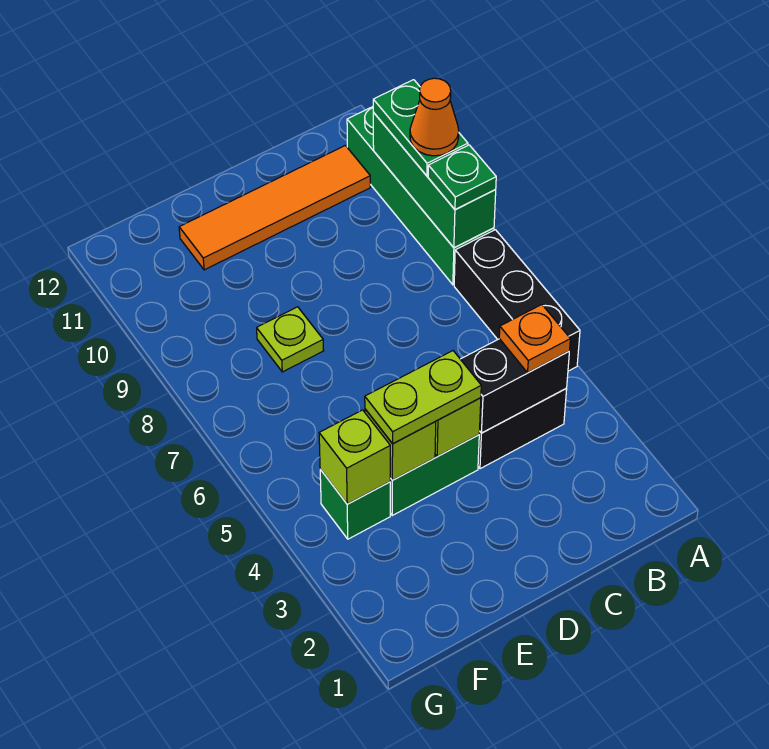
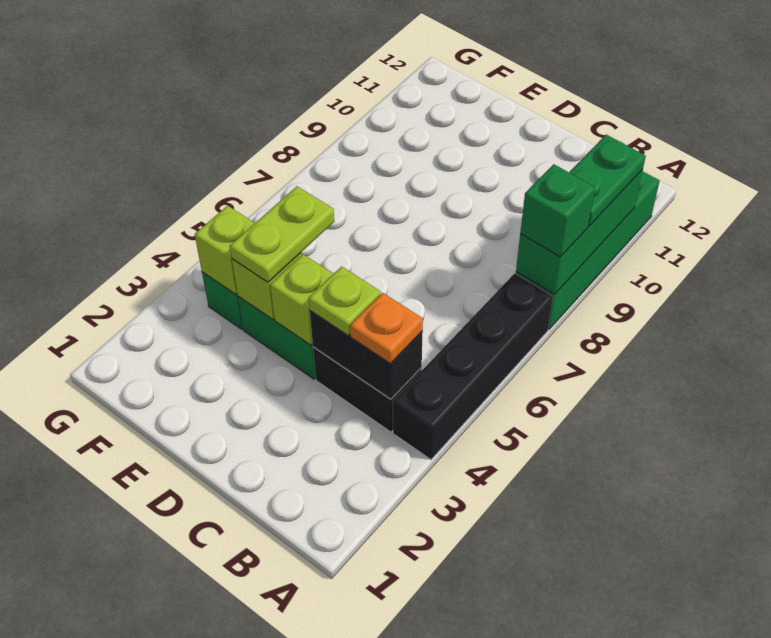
black brick A5:A7 level 1 -> black brick A4:A7 level 1
green plate A8 level 3 -> green brick A8 level 3
orange cone A9 level 4 -> none
orange tile B11:E11 level 1 -> none
lime plate D4:E4 level 3 -> lime plate E4:E5 level 3
lime plate E8 level 1 -> lime plate C4 level 3

